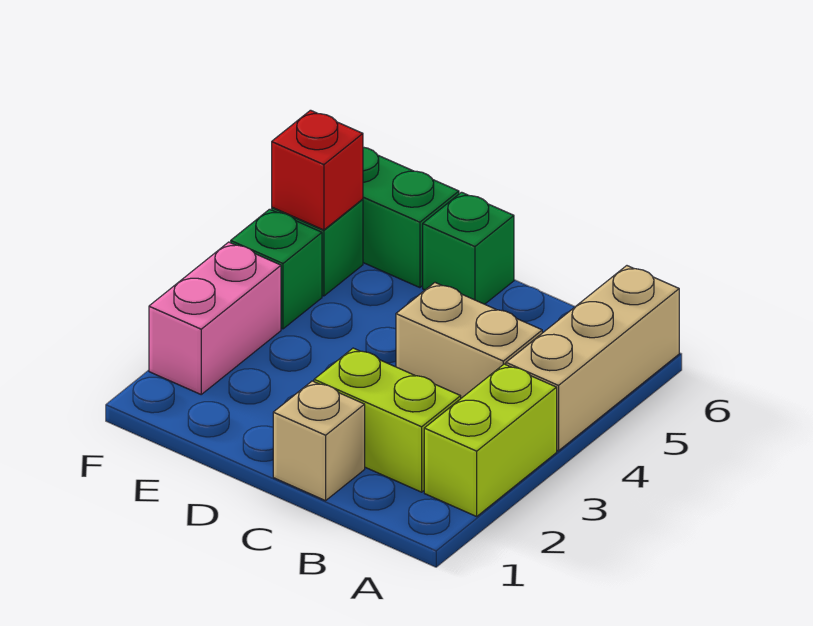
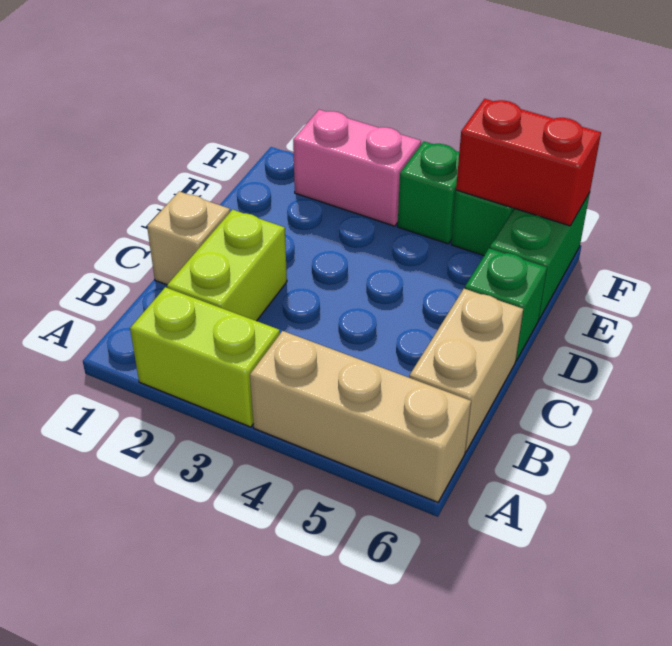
tan brick B4:C4 level 1 -> tan brick B6:C6 level 1
red brick F5 level 2 -> red brick F5:F6 level 2

